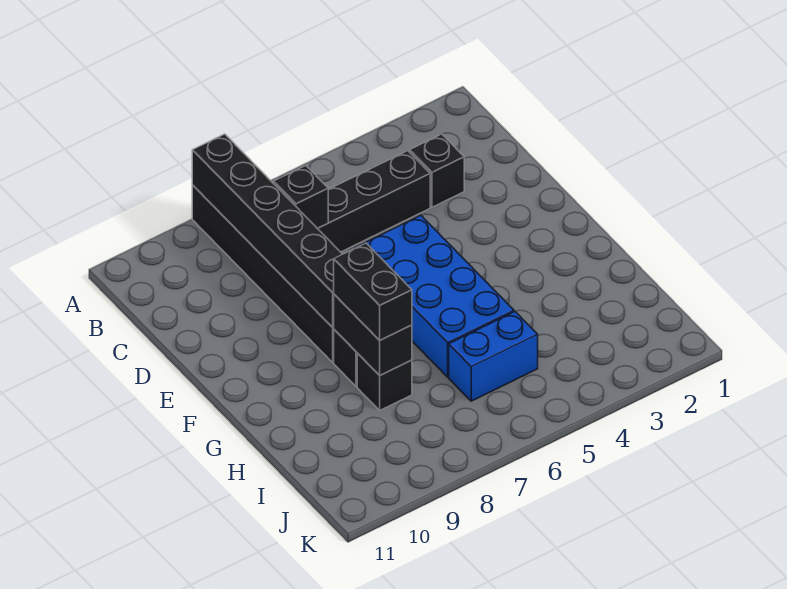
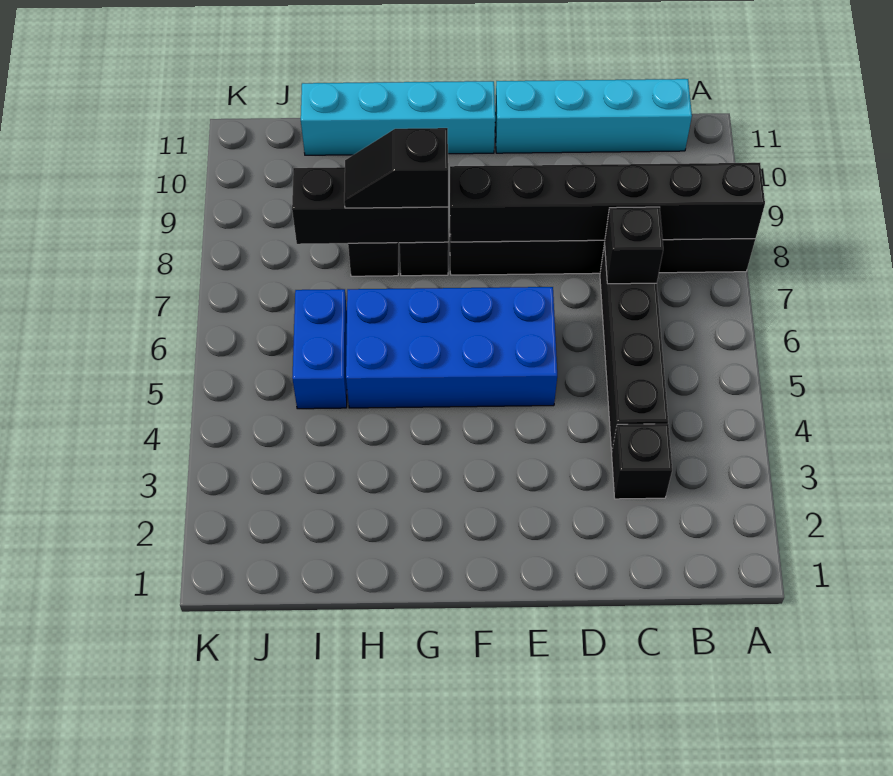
none -> cyan brick B11:E11 level 1
none -> cyan brick F11:I11 level 1
black brick G8:H8 level 2 -> black brick G8:I8 level 2
black brick G8:H8 level 3 -> black slope G8:H8 level 3 top G

